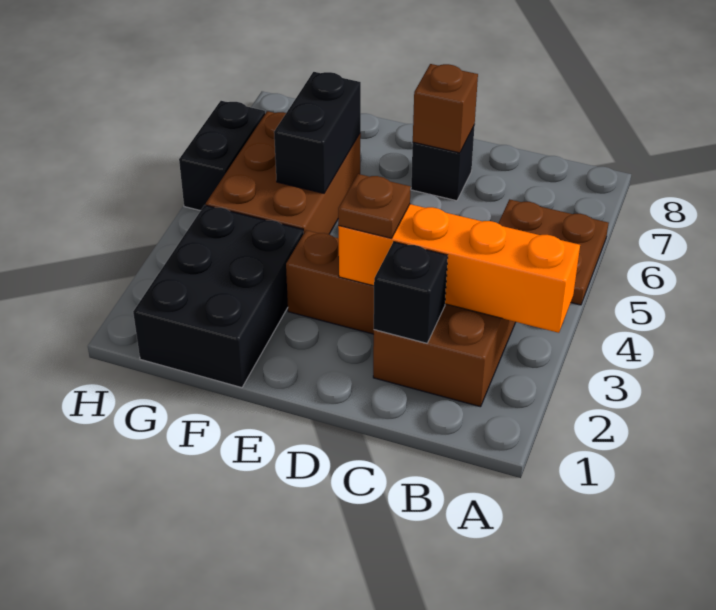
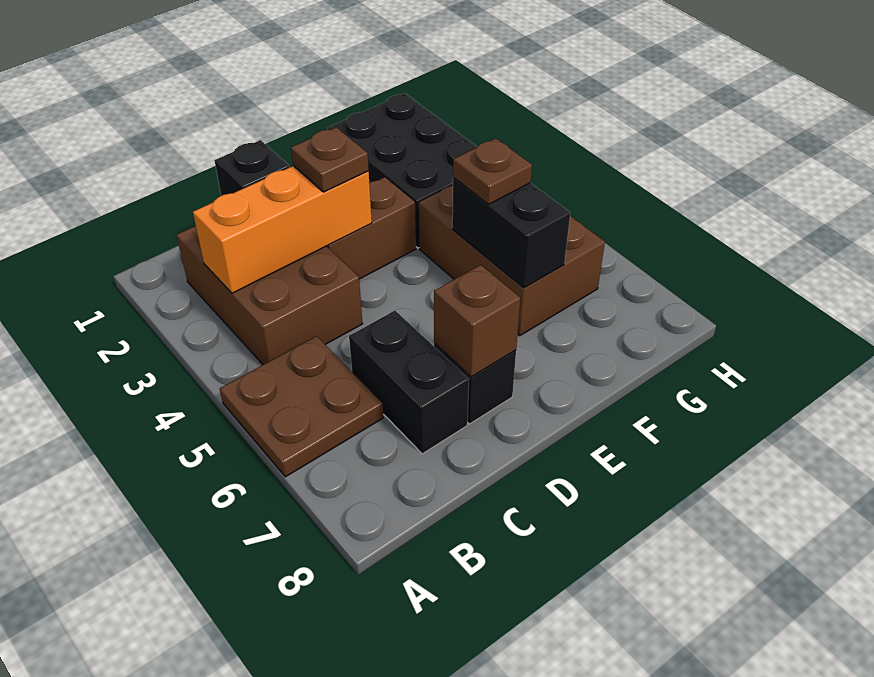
orange brick A3:D3 level 2 -> orange brick B3:D3 level 2
none -> brown plate F5 level 3
black brick H5:H6 level 1 -> black brick C6:C7 level 1

